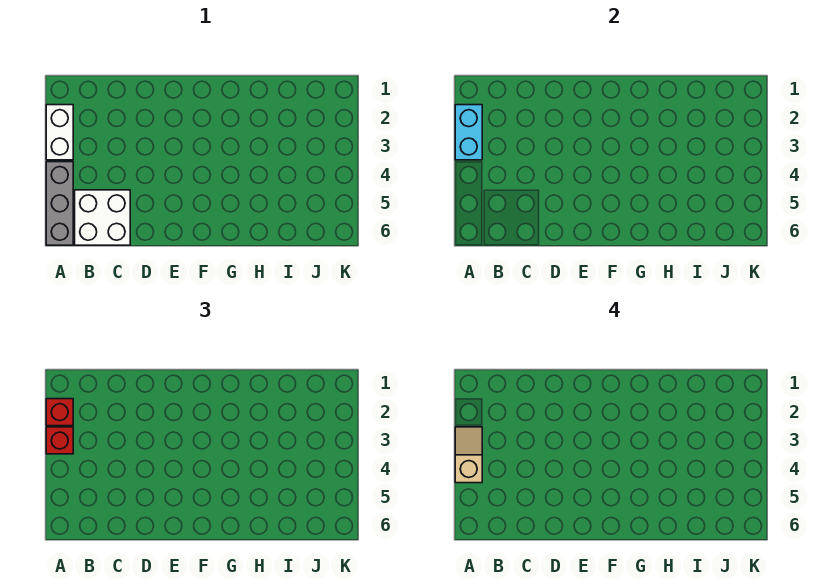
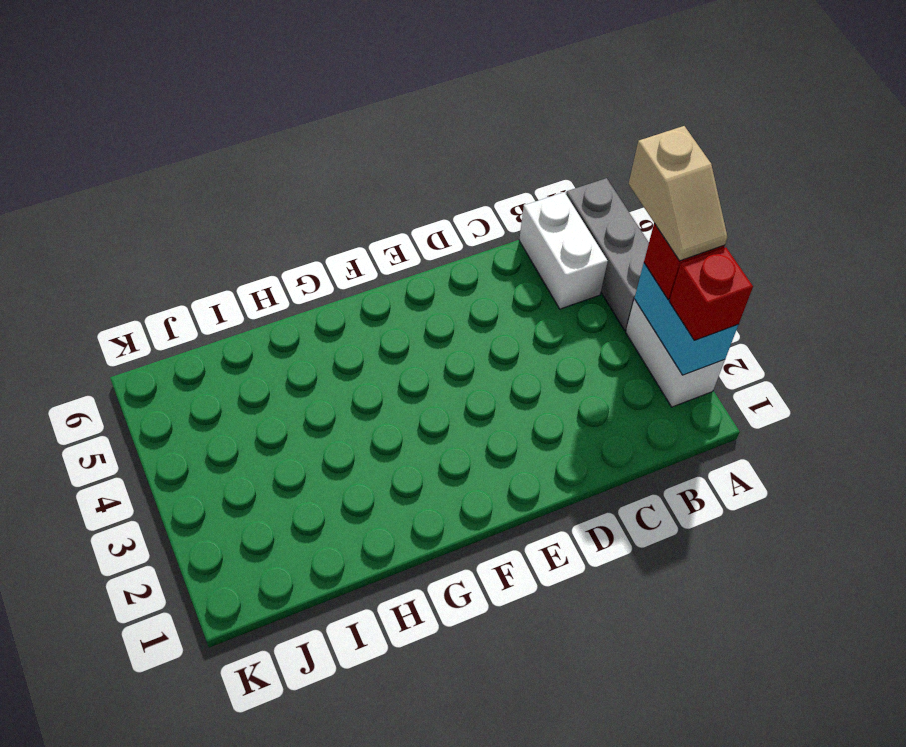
white brick B5:C6 level 1 -> white brick B5:B6 level 1

